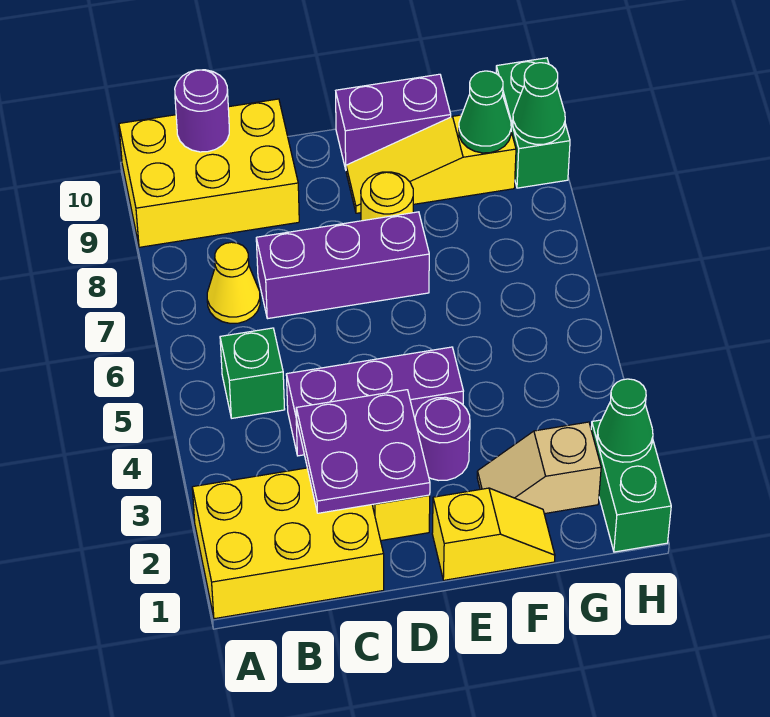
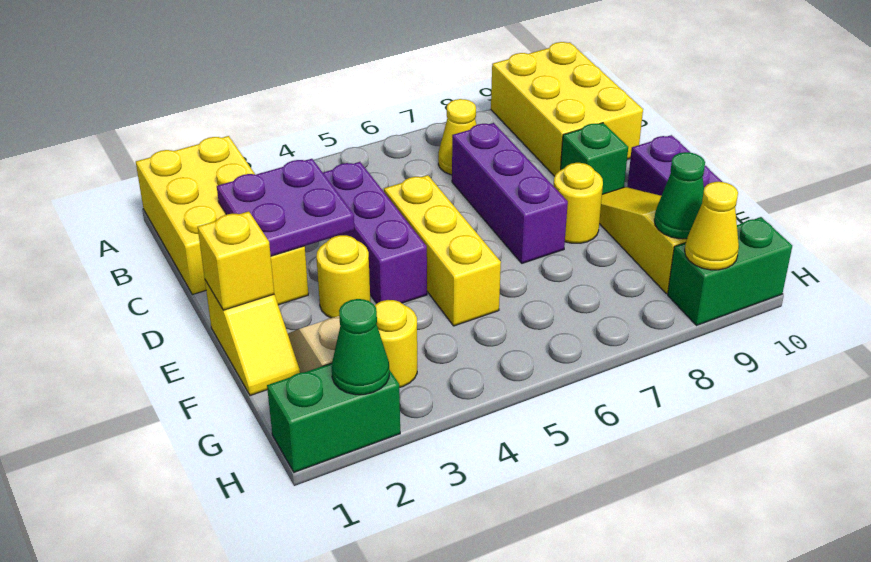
green brick B5 level 1 -> green brick D9 level 1
purple round brick B10 level 2 -> none
none -> yellow brick D5:F5 level 1
none -> yellow brick E1 level 2
purple round brick E3 level 1 -> yellow round brick E3 level 1
none -> yellow round brick G3 level 1
green cone H9 level 2 -> yellow cone H9 level 2

